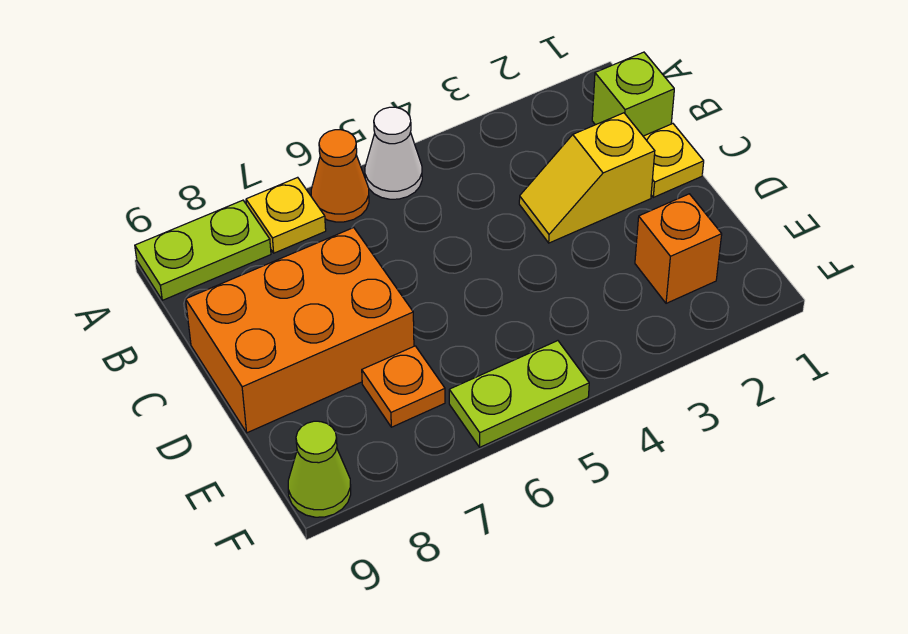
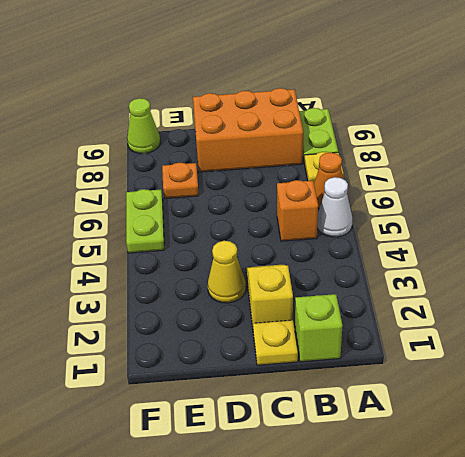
orange brick C7:D9 level 1 -> orange brick B8:D9 level 1
none -> yellow cone D3 level 1
orange brick E2 level 1 -> orange brick B5 level 1

